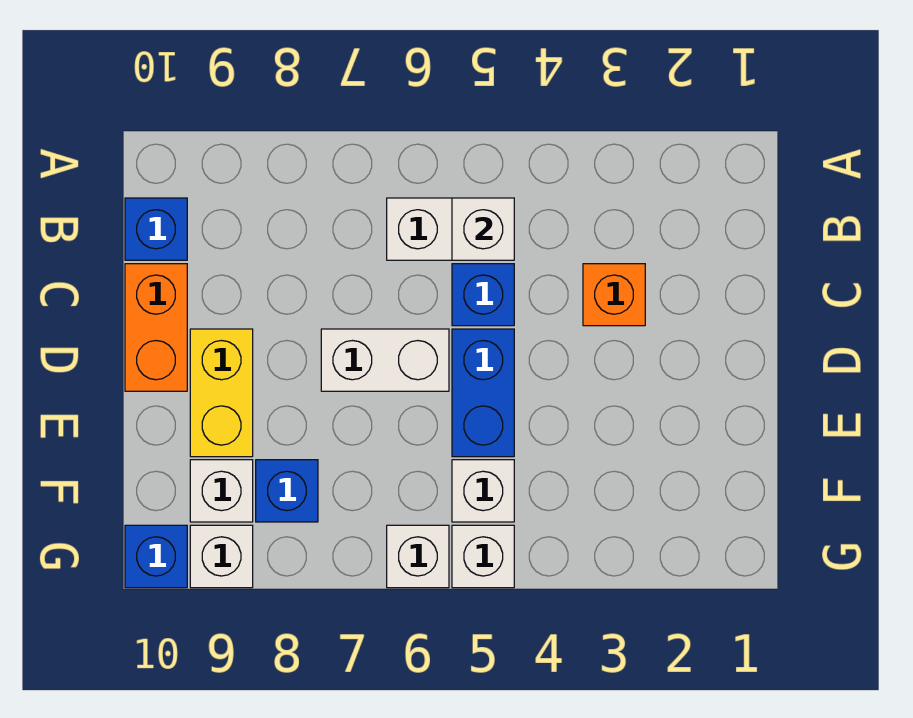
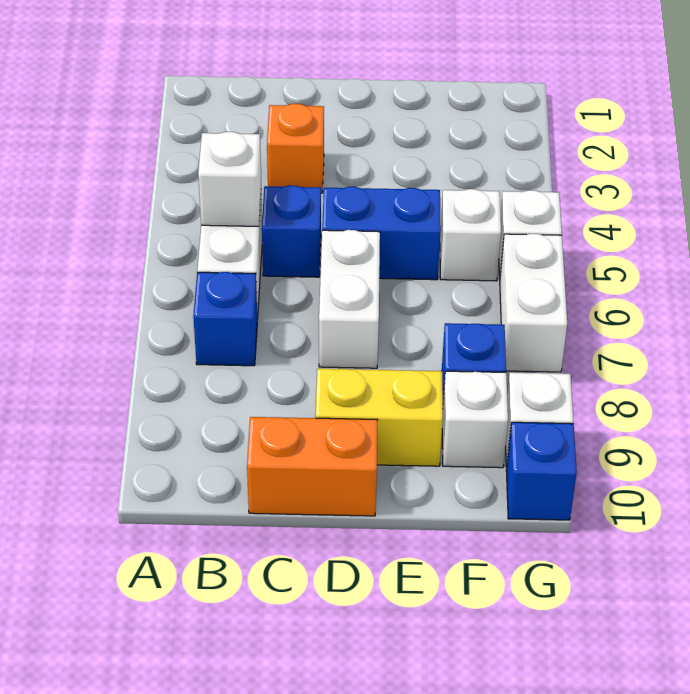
blue brick B10 level 1 -> blue brick B7 level 1
white brick G6 level 1 -> white brick G6:G7 level 1

